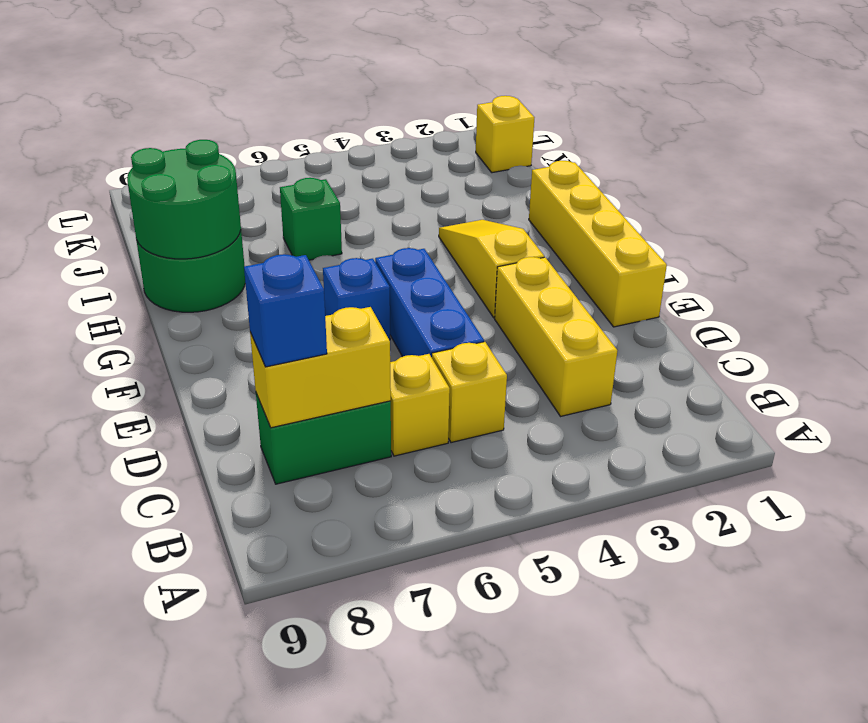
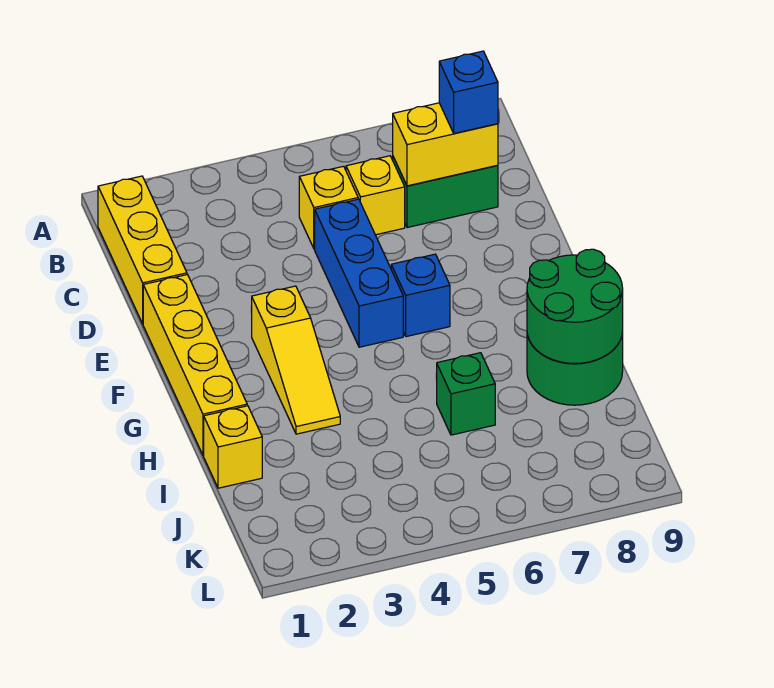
yellow brick C3:E3 level 1 -> yellow brick B1:D1 level 1
yellow brick K1 level 1 -> yellow brick I1 level 1

